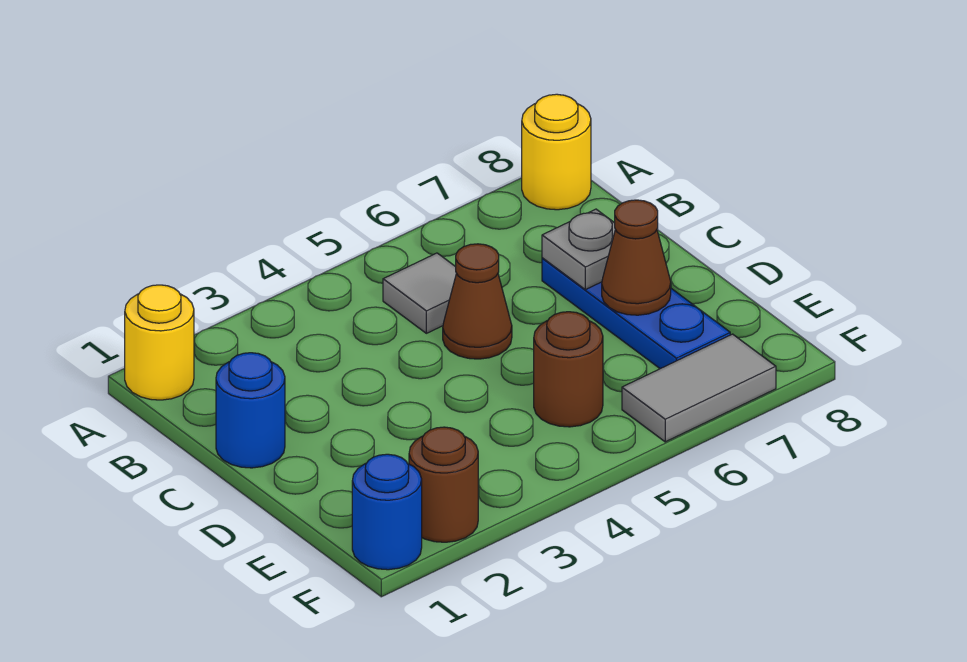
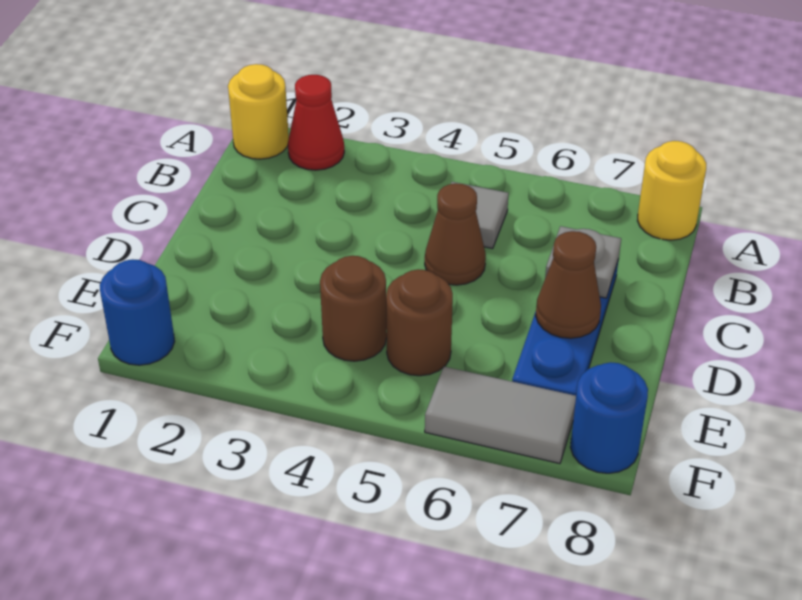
none -> red cone A2 level 1
blue round brick C1 level 1 -> blue round brick F8 level 1
brown round brick F2 level 1 -> brown round brick E4 level 1

